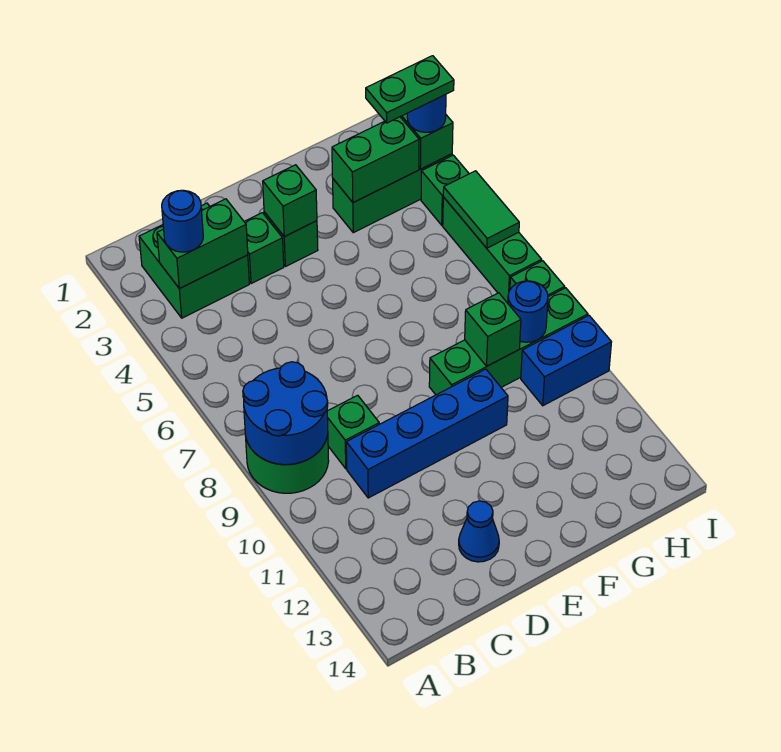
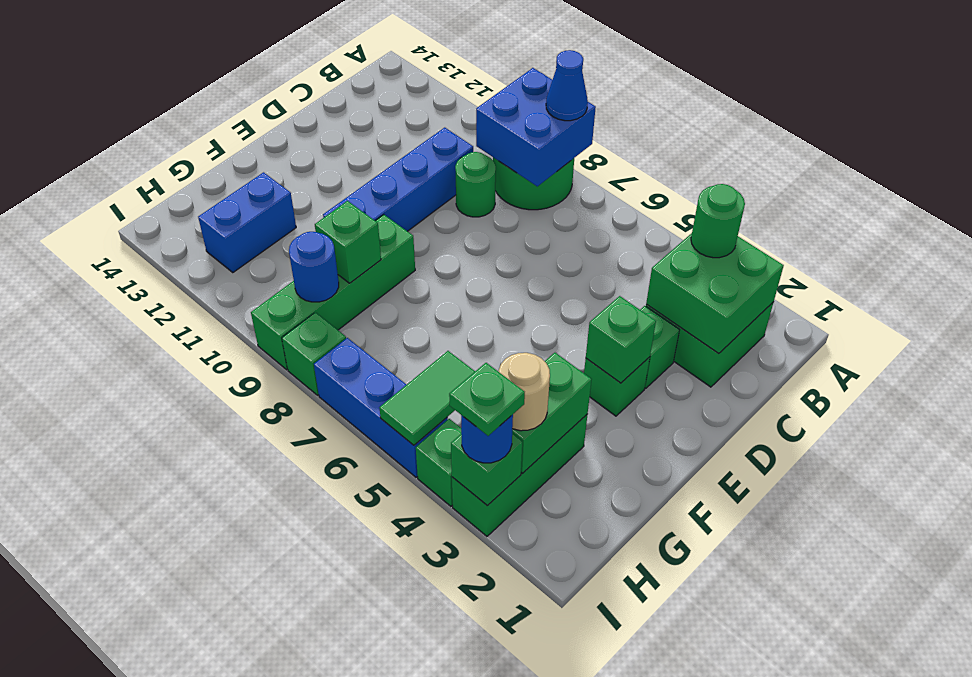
blue round brick A8:B9 level 2 -> blue brick A8:B9 level 2
green brick B3:C3 level 2 -> green brick B2:C3 level 2
blue round brick B3 level 3 -> green round brick B3 level 3
green brick C9 level 1 -> green round brick C9 level 1
blue cone D13 level 1 -> blue cone A8 level 3
none -> tan round brick H3 level 3
green plate H3:I3 level 4 -> green plate I3 level 4
blue brick H10:I10 level 1 -> blue brick G12:H12 level 1
green brick I5:I7 level 1 -> blue brick I5:I7 level 1
green tile I5:I6 level 2 -> green tile H5:I5 level 2

